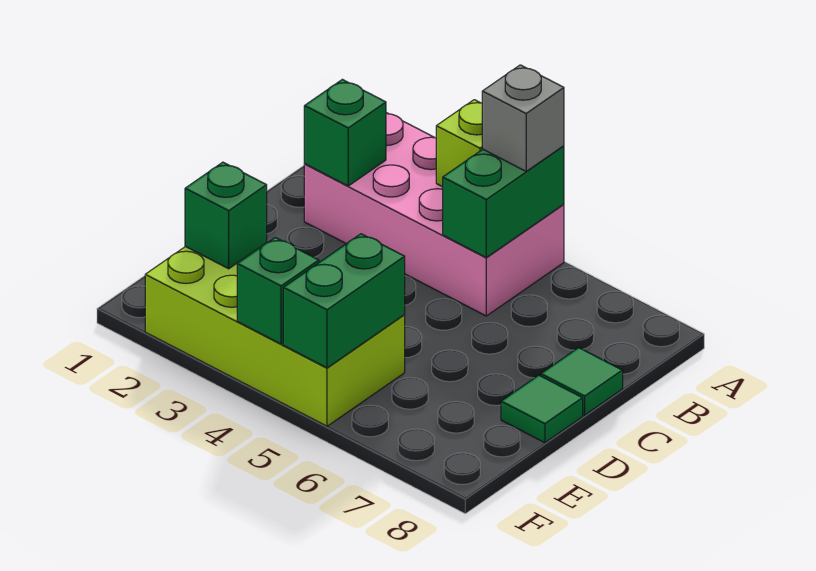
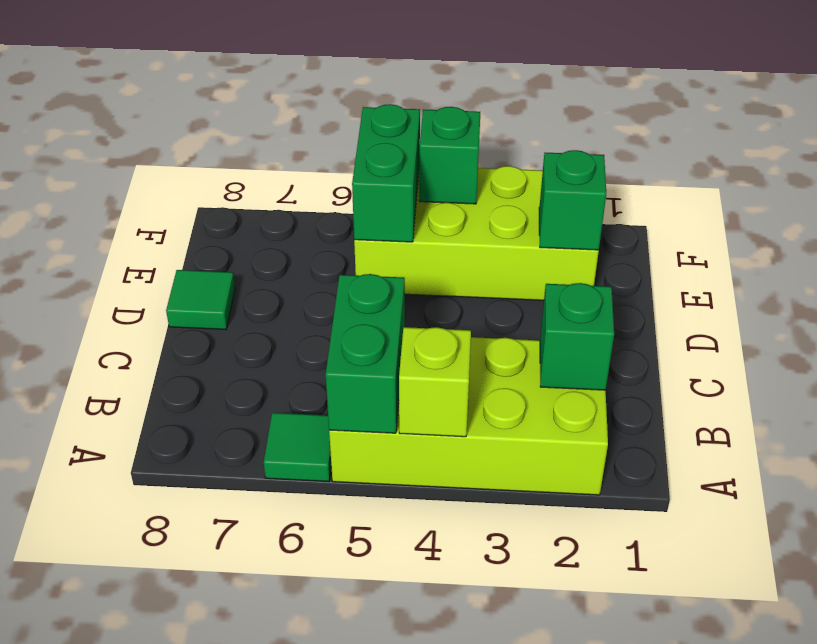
pink brick A2:B5 level 1 -> lime brick A2:B5 level 1
grey brick A5 level 3 -> none
green tile C8 level 1 -> green tile A6 level 1

